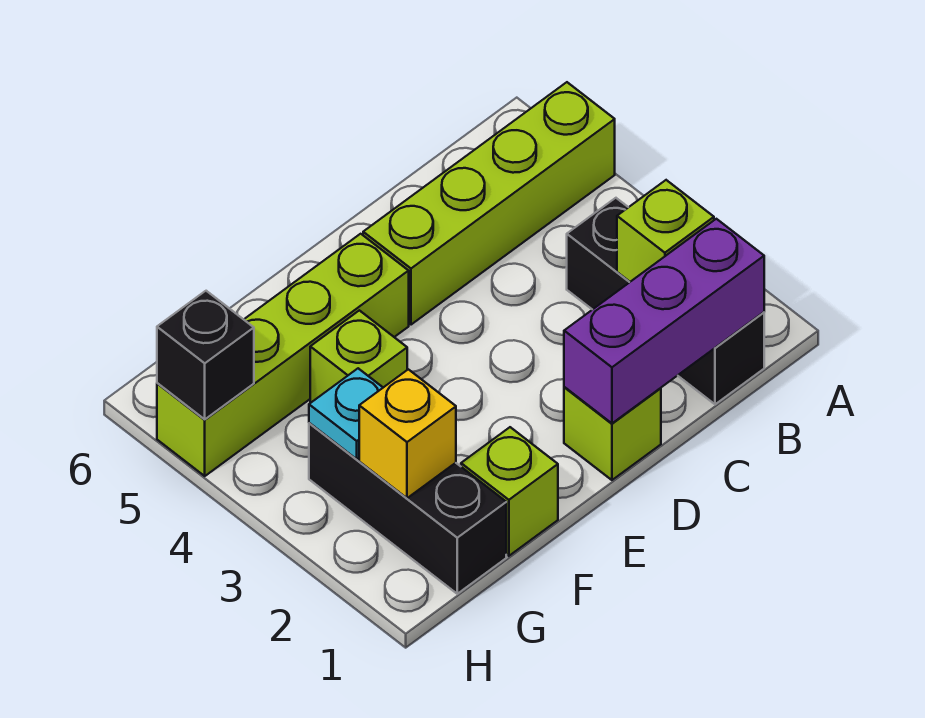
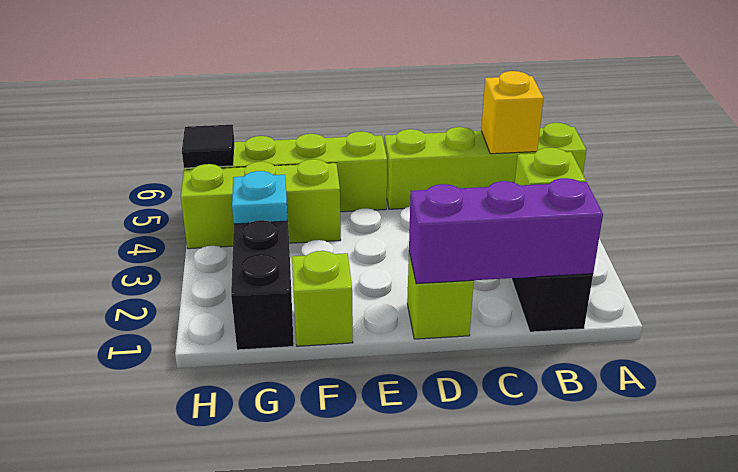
lime brick F4 level 1 -> lime brick F4:H4 level 1
yellow brick G2 level 2 -> yellow brick B5 level 2
black brick H5 level 2 -> black tile H5 level 2

